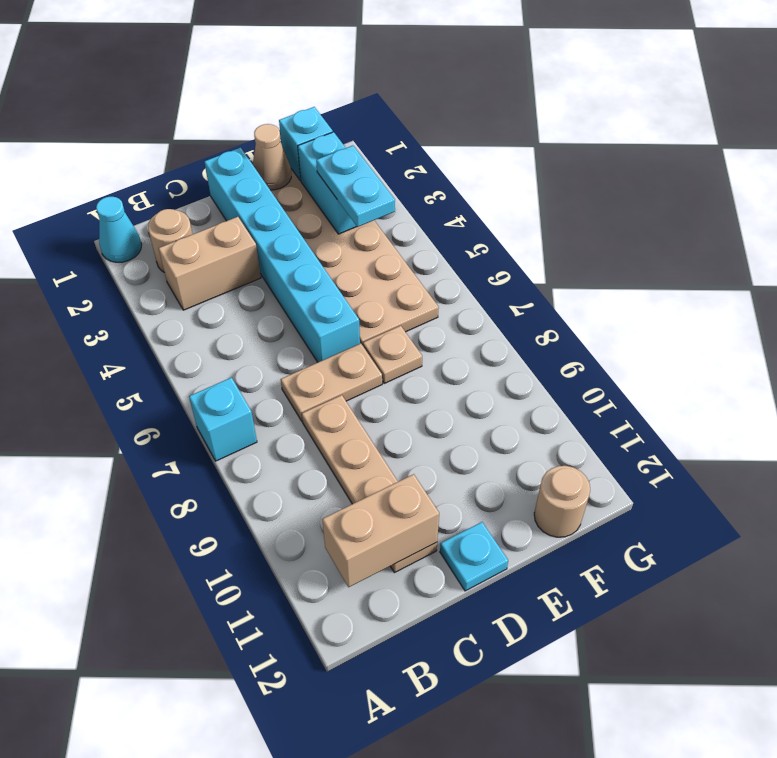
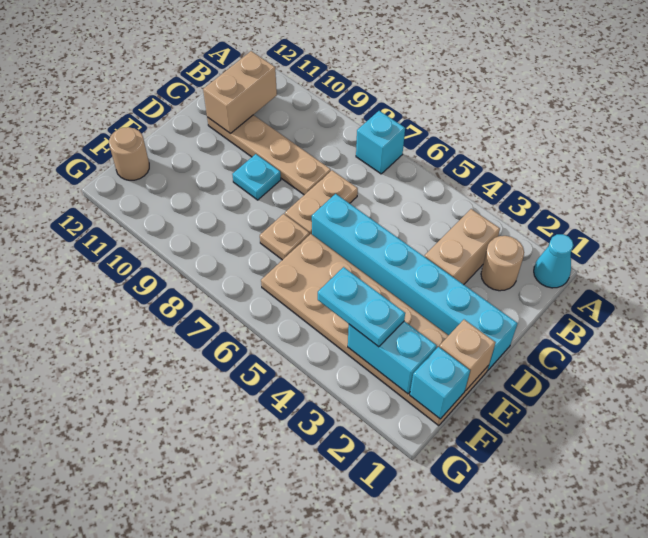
cyan plate D12 level 1 -> cyan plate D9 level 1
tan cone E1 level 2 -> tan brick E1 level 2

